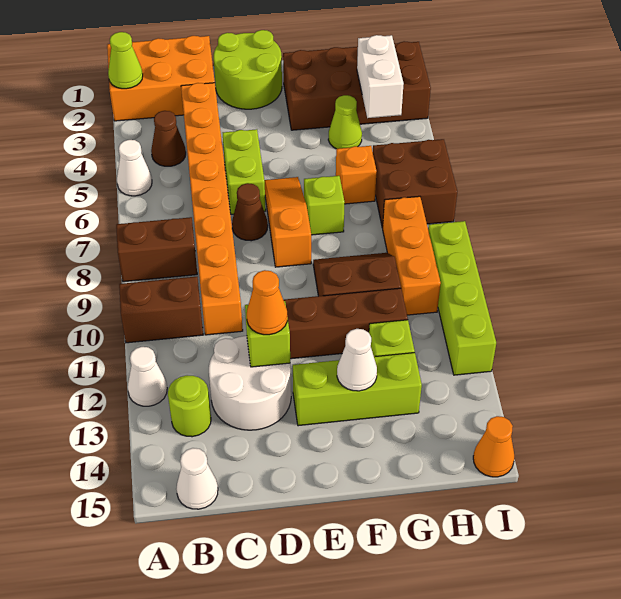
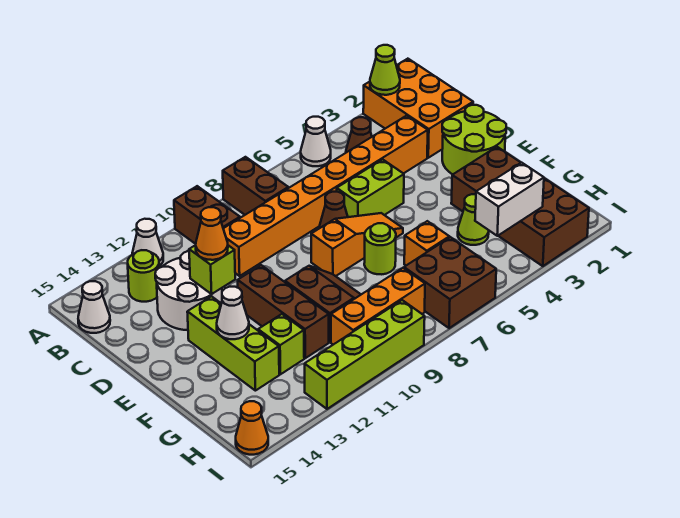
lime brick F7 level 1 -> lime round brick F7 level 1

